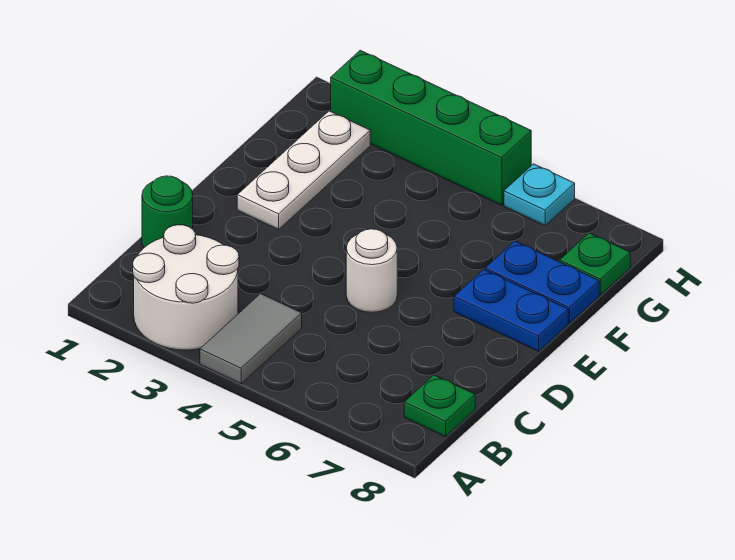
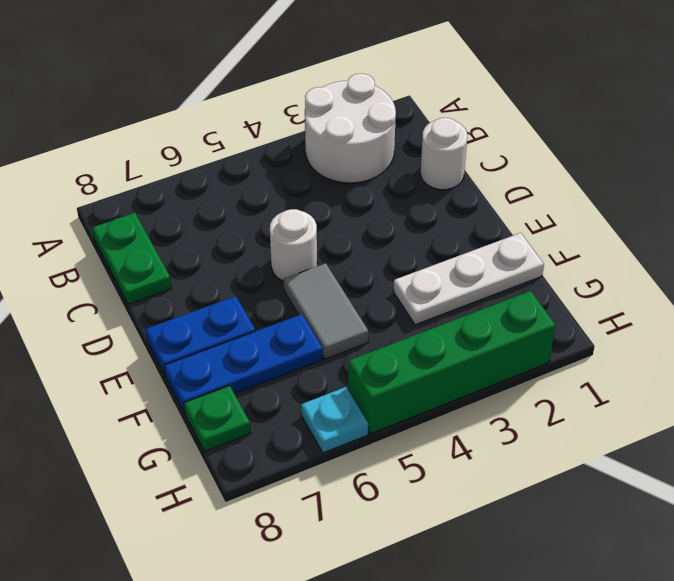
grey tile A4:B4 level 1 -> grey tile E5:F5 level 1
green plate B8 level 1 -> green plate B8:C8 level 1
green round brick C1 level 1 -> white round brick C1 level 1
white plate E2:G2 level 1 -> white plate F1:F3 level 1
blue plate F7:F8 level 1 -> blue plate F6:F8 level 1

